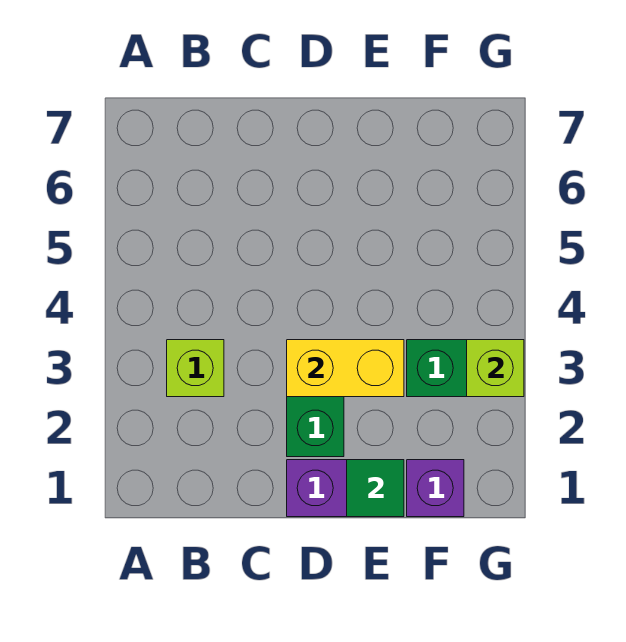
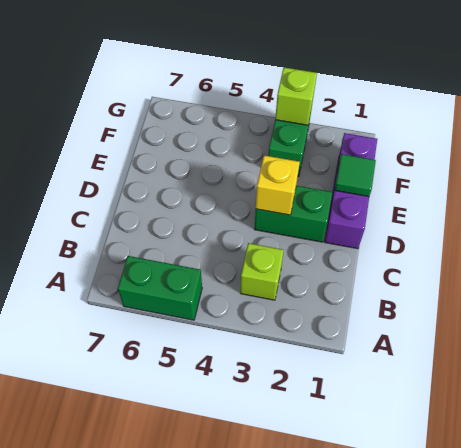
none -> green brick A5:A6 level 1
yellow brick D3:E3 level 2 -> yellow brick D3 level 2

